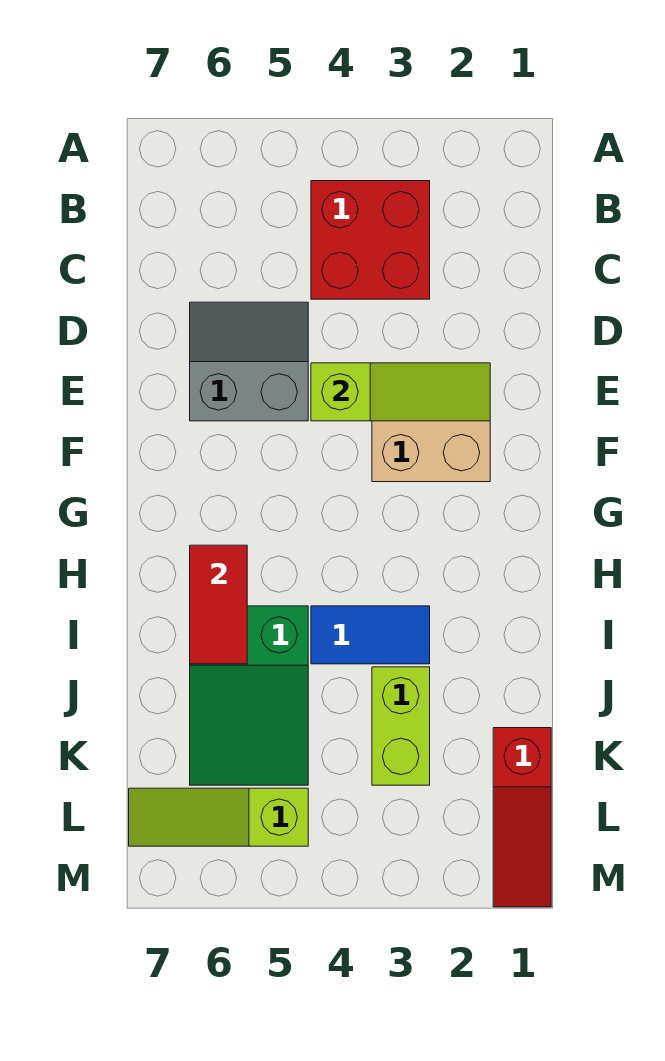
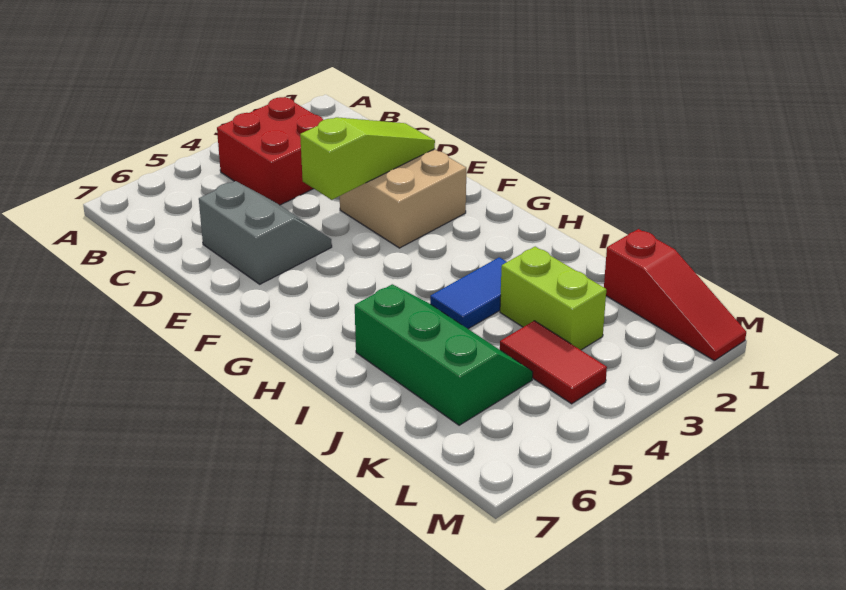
grey slope D5:E6 level 1 top E -> grey slope D5:E6 level 1 top 6
red tile H6:I6 level 2 -> red tile K4:L4 level 1
green slope I5:K6 level 1 top I -> green slope I5:K6 level 1 top 6
lime slope L5:L7 level 1 top 5 -> none

